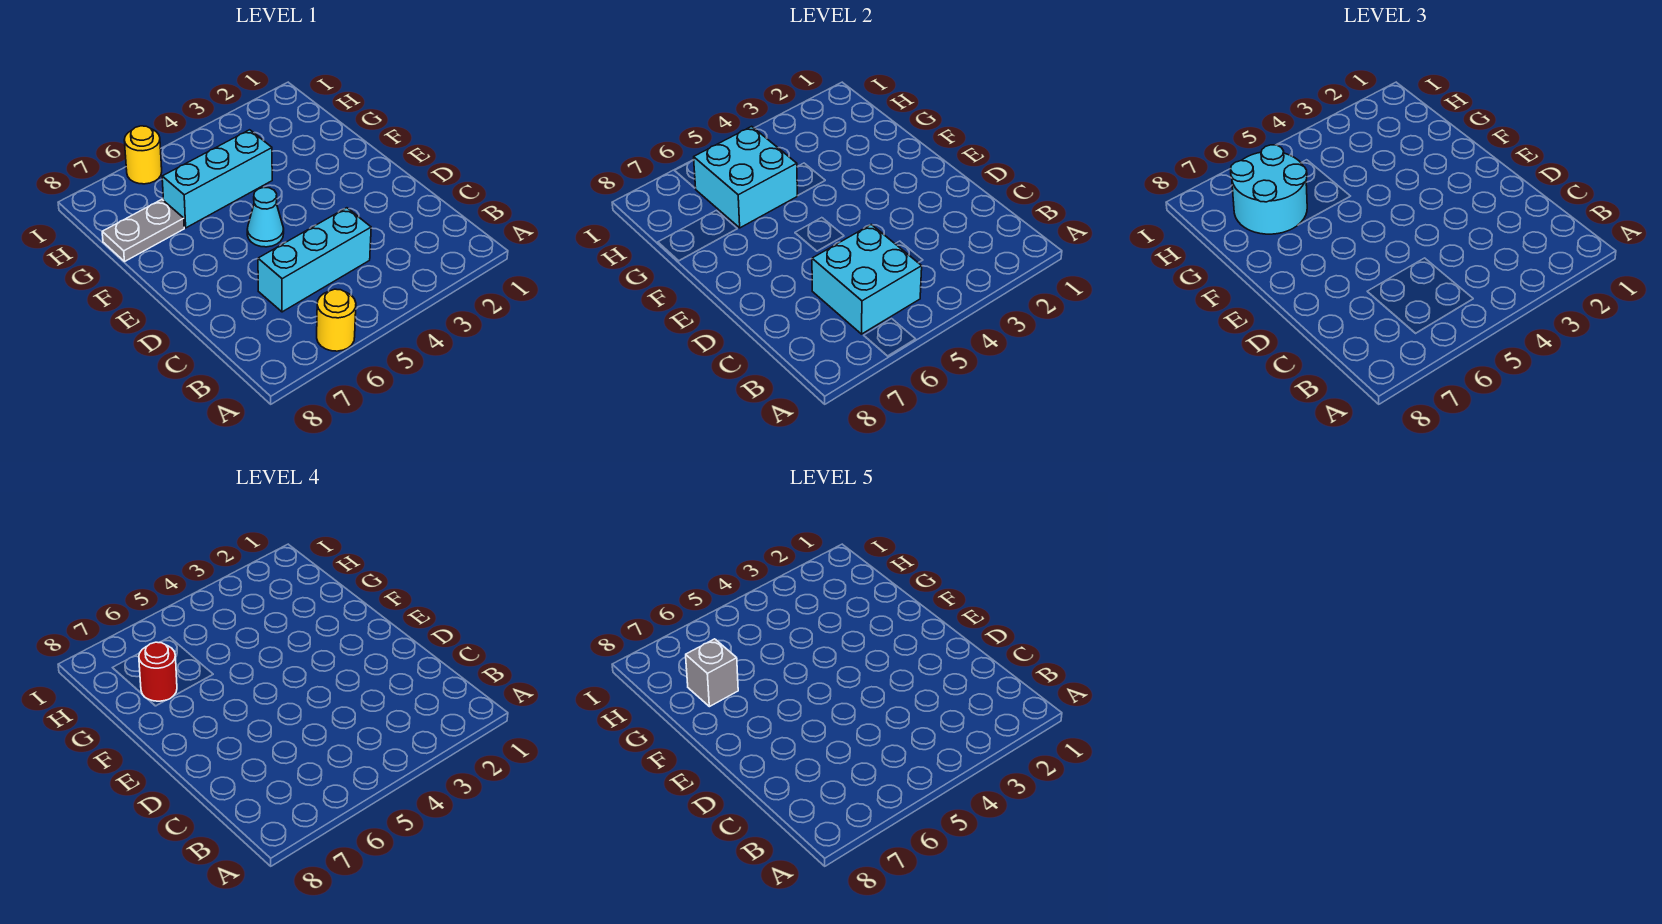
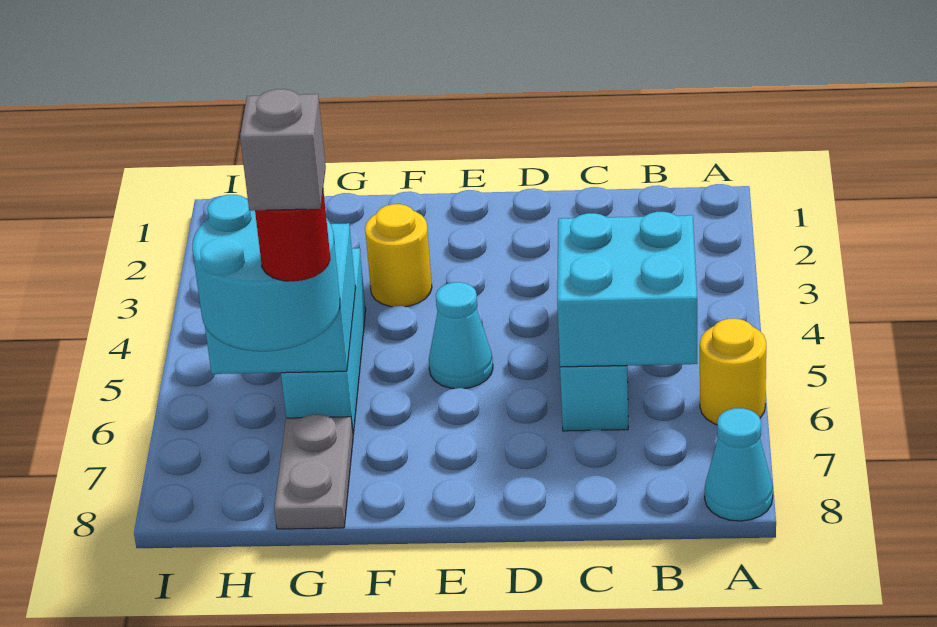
none -> cyan cone A8 level 1
yellow round brick I6 level 1 -> yellow round brick F3 level 1

